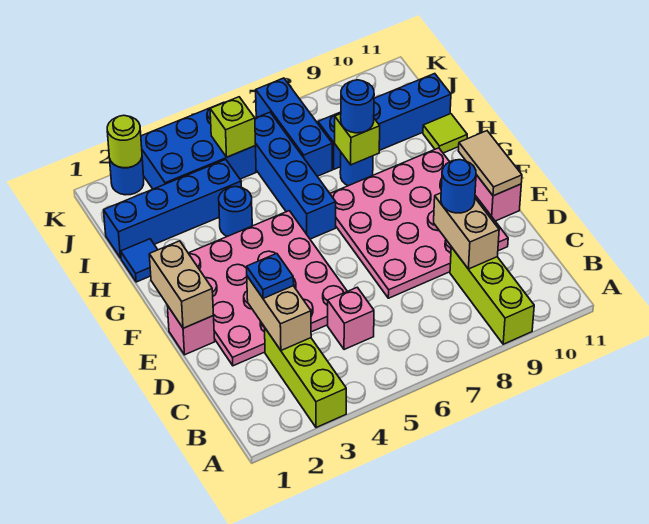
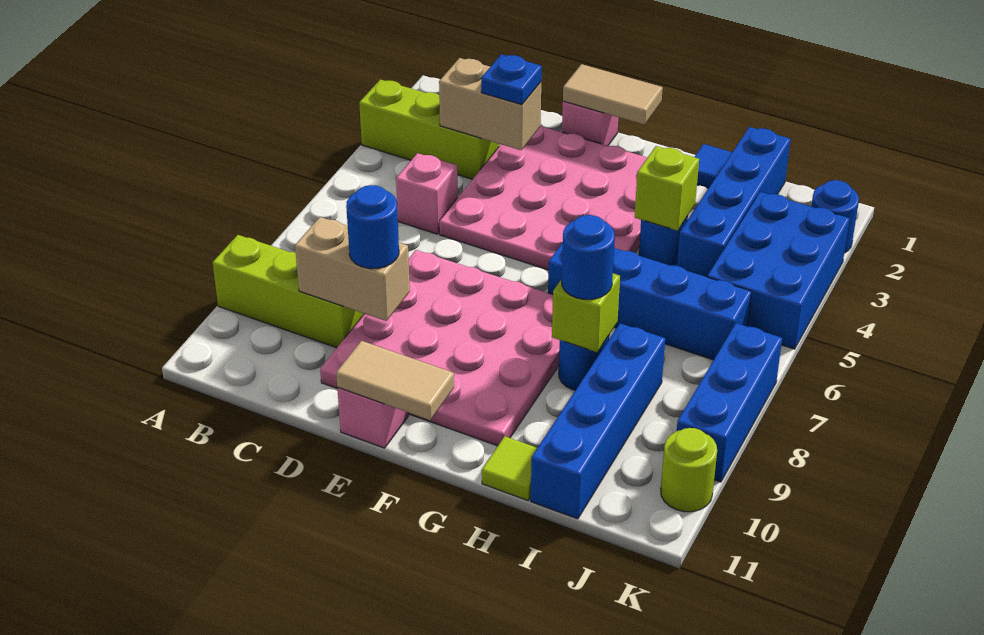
tan brick E1:F1 level 2 -> tan tile E1:F1 level 2
blue brick I7:K7 level 1 -> blue brick K7:K9 level 1
lime brick J5 level 2 -> lime brick H4 level 2
lime round brick K2 level 2 -> lime round brick K10 level 1

